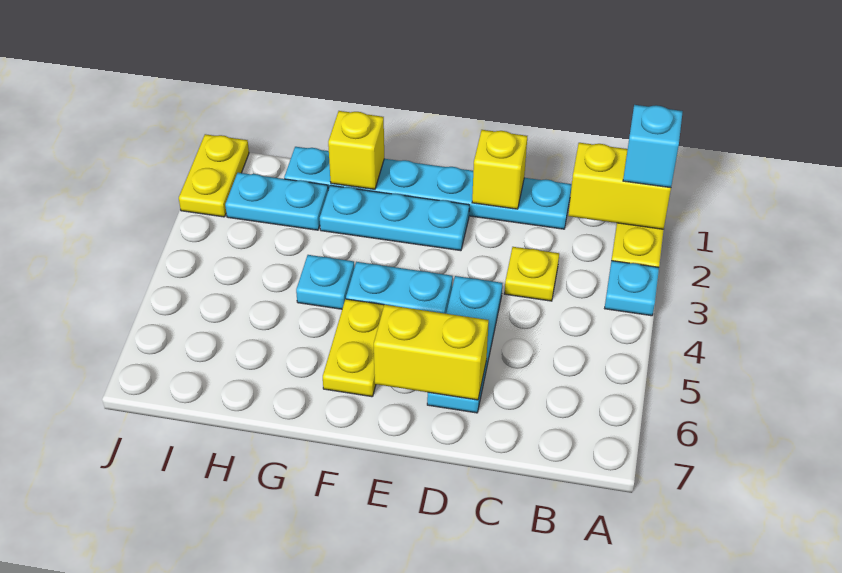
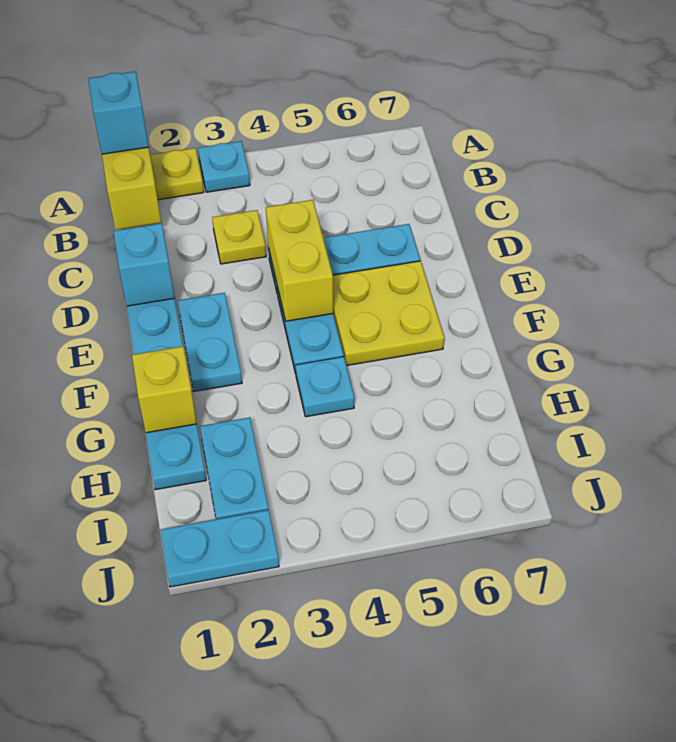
yellow brick D1 level 2 -> cyan brick D1 level 2
yellow brick D6:E6 level 2 -> yellow brick D4:E4 level 2
cyan plate E2:G2 level 1 -> cyan plate E2:F2 level 1
yellow plate F5:F6 level 1 -> yellow plate E5:F6 level 1
yellow plate J1:J2 level 1 -> cyan plate J1:J2 level 1

